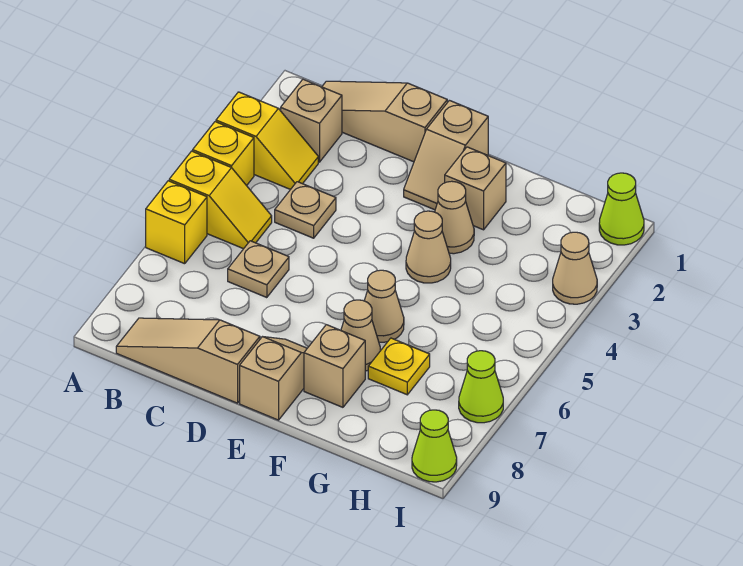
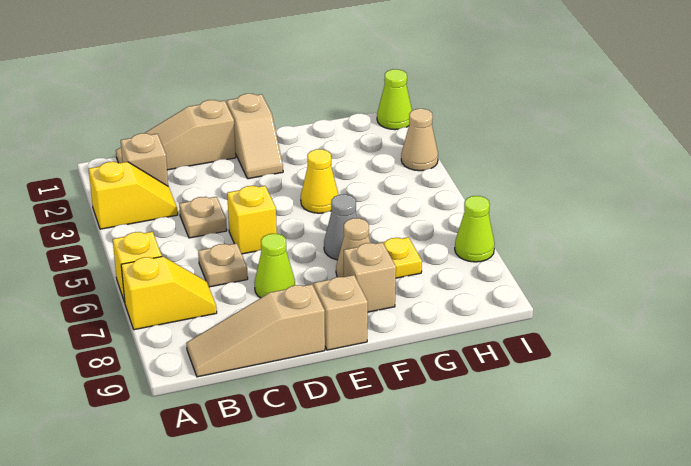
yellow brick A4 level 1 -> yellow brick D5 level 1
yellow slope A5:B5 level 1 top A -> yellow slope A7:B7 level 1 top A
tan brick F2 level 1 -> none
tan cone F3 level 1 -> none
tan cone F4 level 1 -> yellow cone F4 level 1
tan cone F6 level 1 -> grey cone F6 level 1
lime cone I9 level 1 -> lime cone D7 level 1

